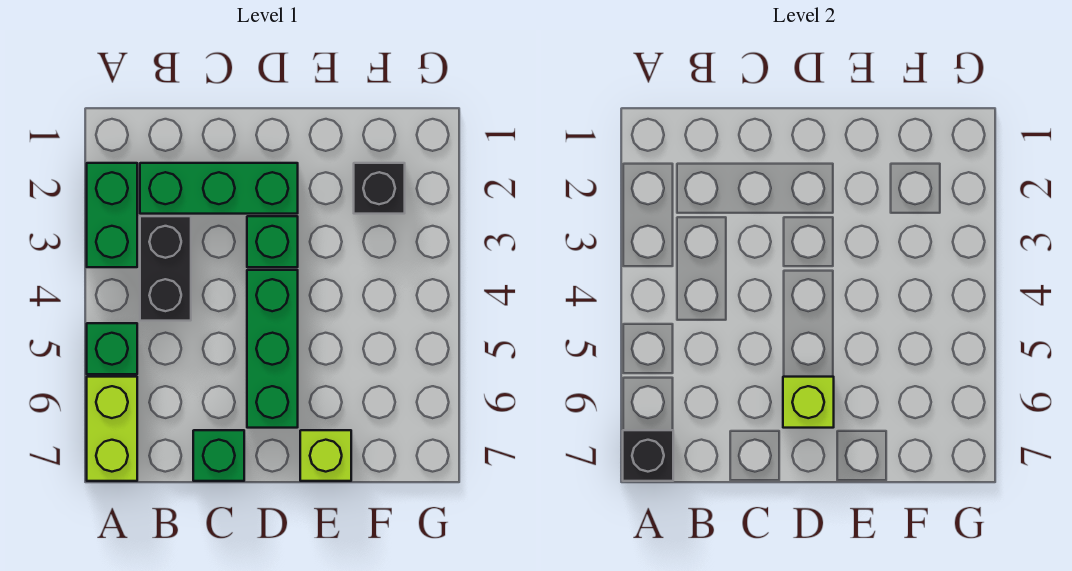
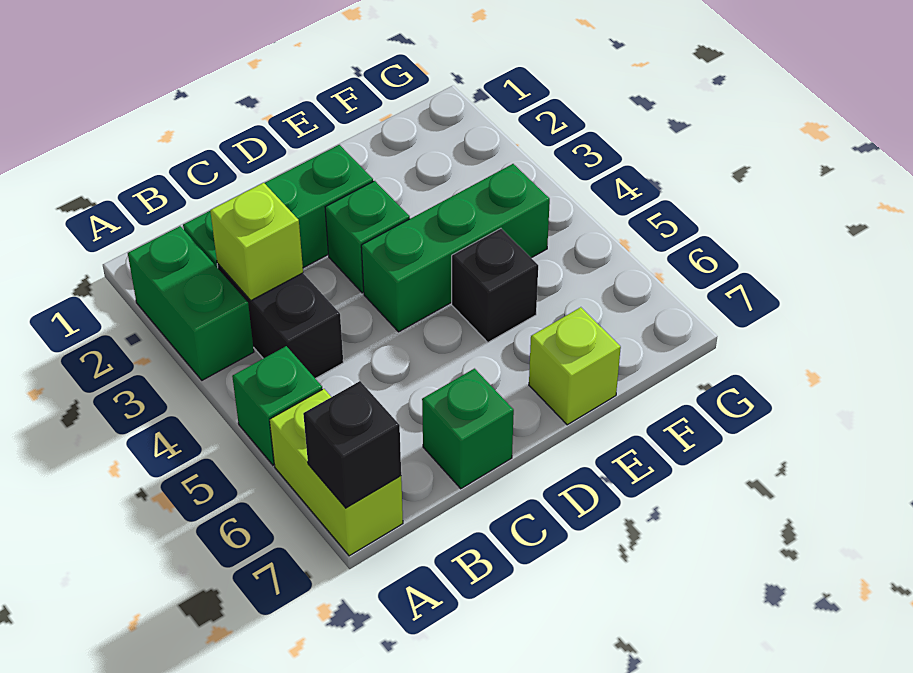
green brick D4:D6 level 1 -> green brick D4:F4 level 1
lime brick D6 level 2 -> lime brick B3 level 2
black brick F2 level 1 -> black brick E5 level 1

